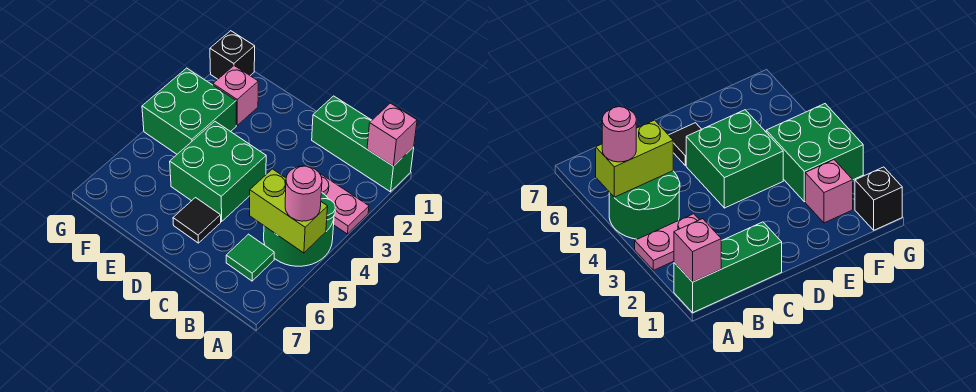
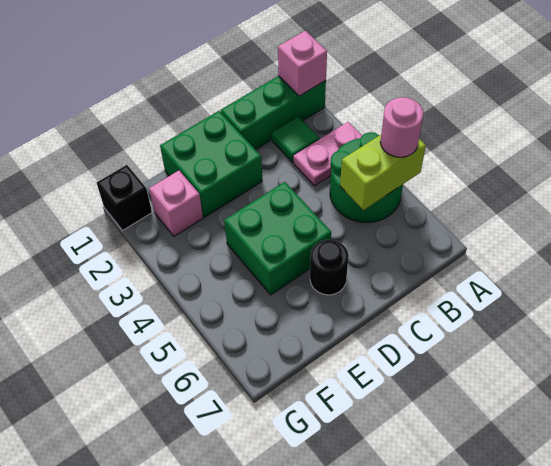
green tile B6 level 1 -> green tile B2 level 1
black tile D6 level 1 -> black round brick D6 level 1
green brick F3:G4 level 1 -> green brick D1:E2 level 1

